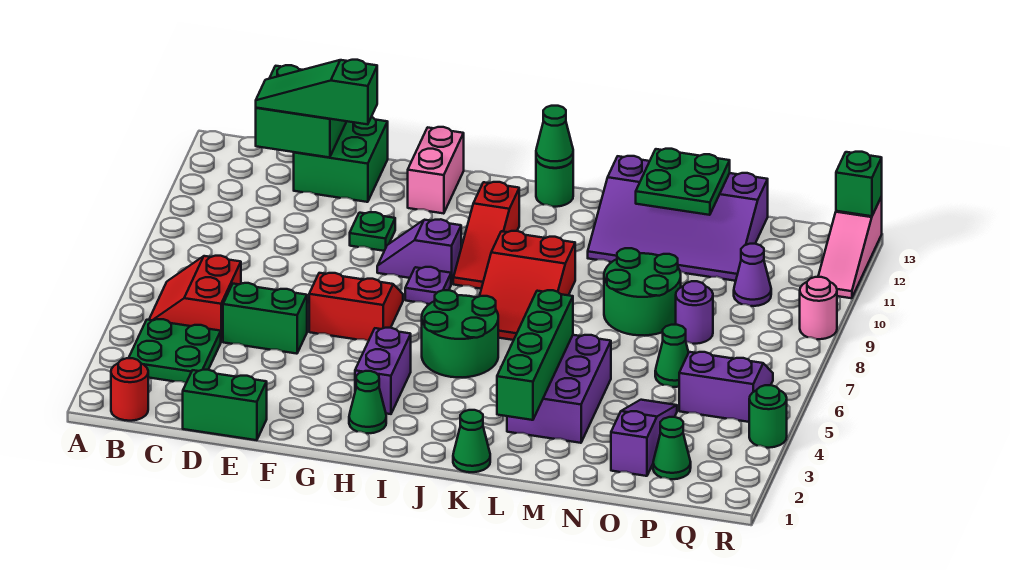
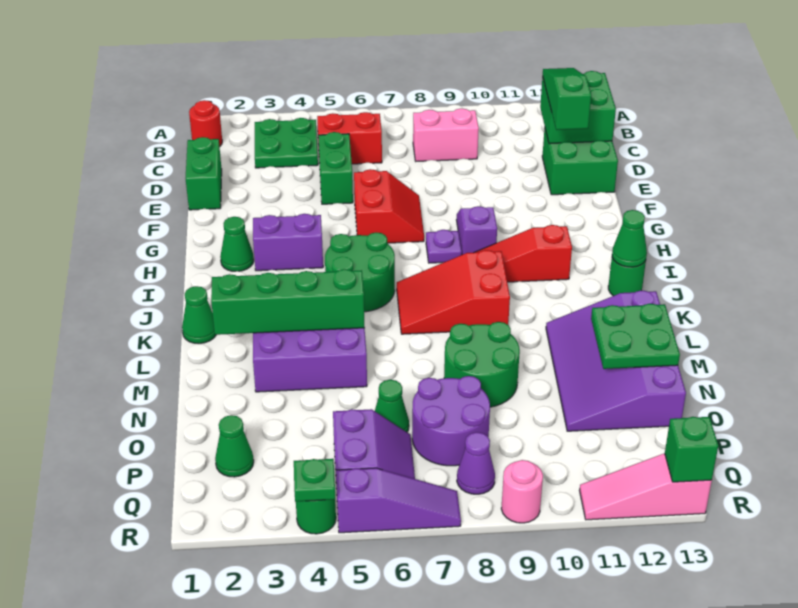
green plate F10 level 1 -> green plate R4 level 2
pink brick G12:G13 level 1 -> pink brick C8:C9 level 1
purple slope O2:O4 level 1 top 2 -> purple slope R5:R7 level 1 top 5
purple round brick O8 level 1 -> purple round brick O7:P8 level 1
purple cone P10 level 1 -> purple cone Q8 level 1

